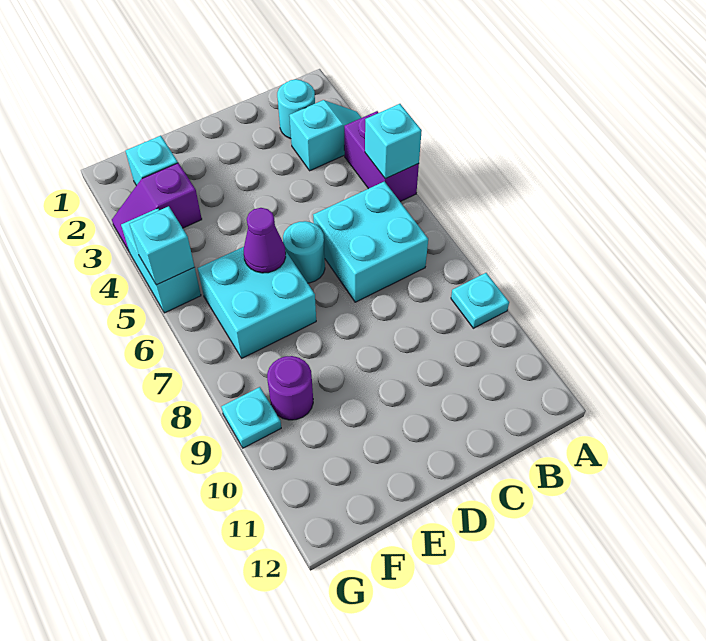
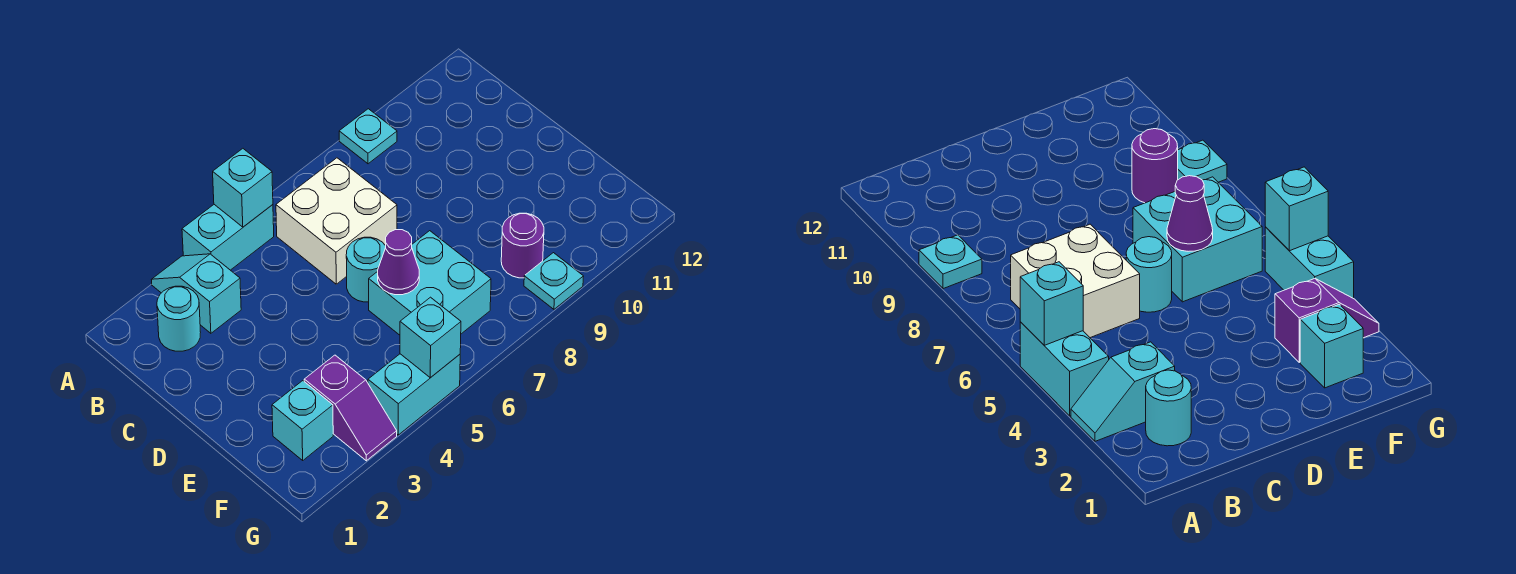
purple brick A4:A5 level 1 -> cyan brick A4:A5 level 1
cyan brick B6:C7 level 1 -> white brick B6:C7 level 1

